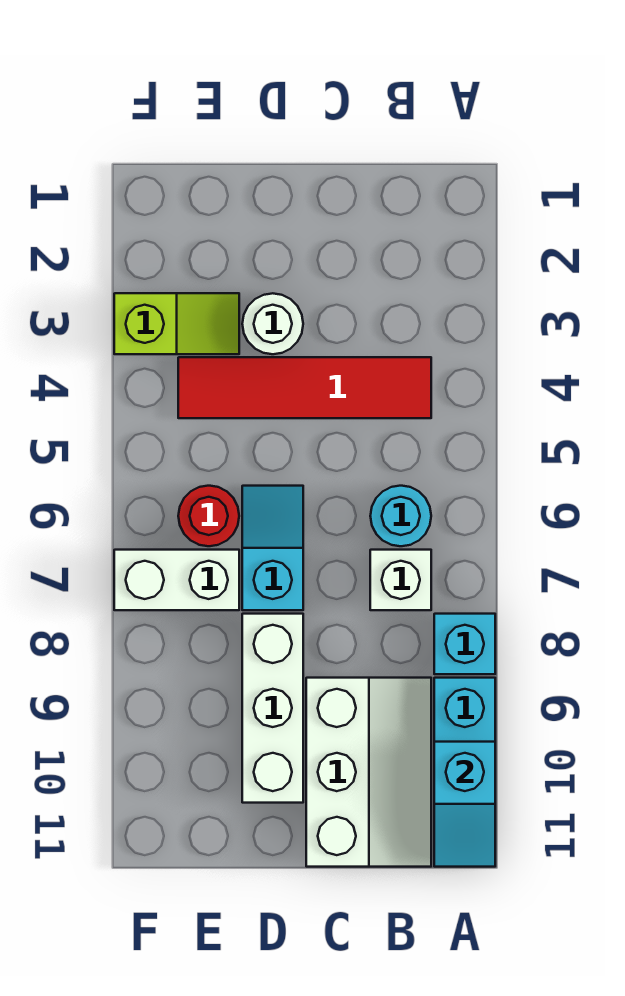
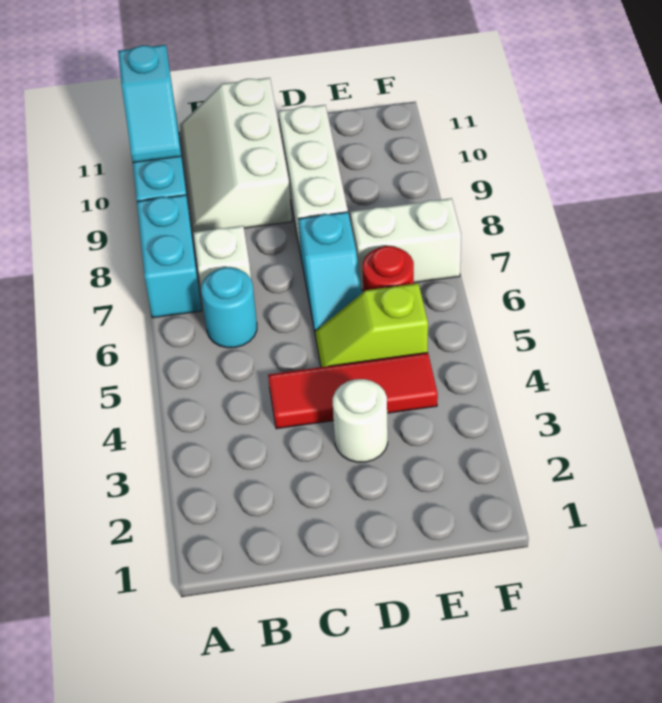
cyan brick A8 level 1 -> cyan brick A7:A8 level 1
cyan slope A10:A11 level 2 top 10 -> cyan slope A10:A11 level 2 top 11
red tile B4:E4 level 1 -> red tile C4:E4 level 1
lime slope E3:F3 level 1 top F -> lime slope D5:E5 level 1 top E

